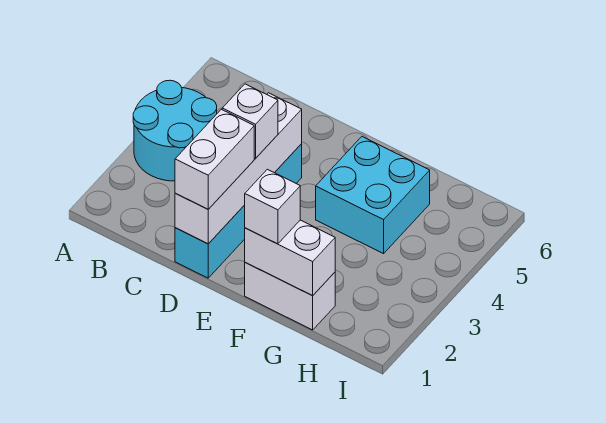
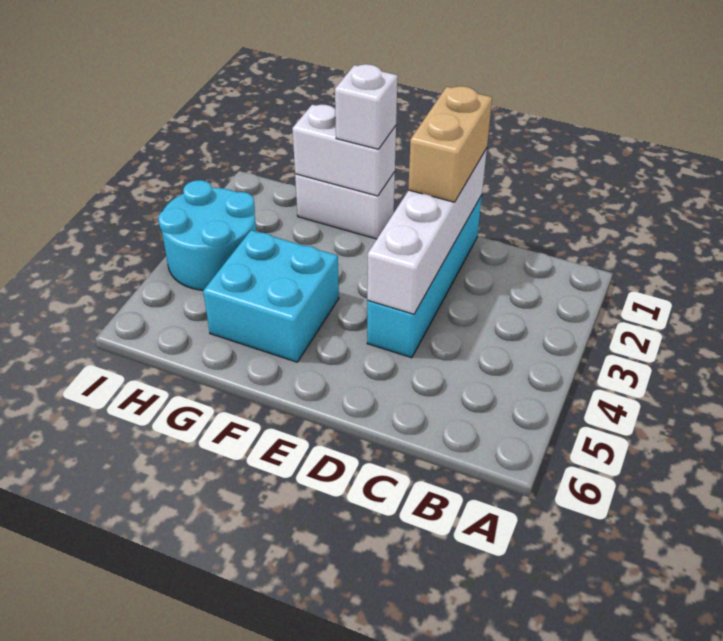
cyan round brick A3:B4 level 1 -> cyan round brick H3:I4 level 1
white brick D1:D2 level 3 -> tan brick D1:D2 level 3
white brick D3 level 3 -> none

